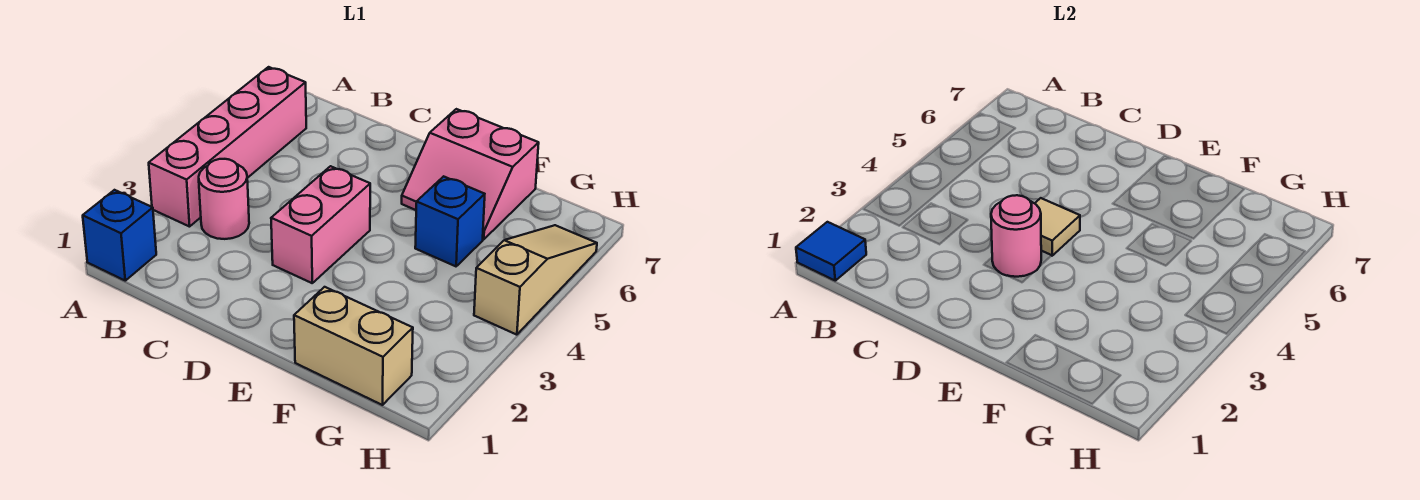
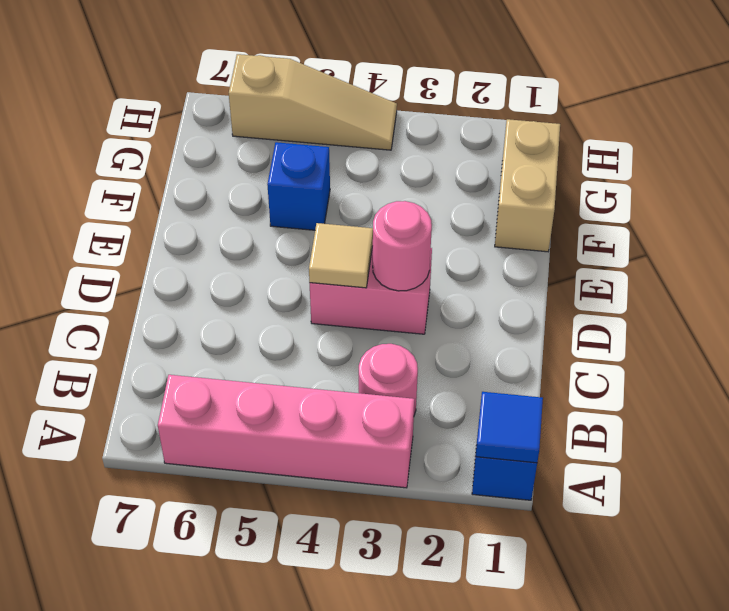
pink slope E6:F7 level 1 top 7 -> none
tan slope H4:H6 level 1 top 4 -> tan slope H4:H6 level 1 top 6

